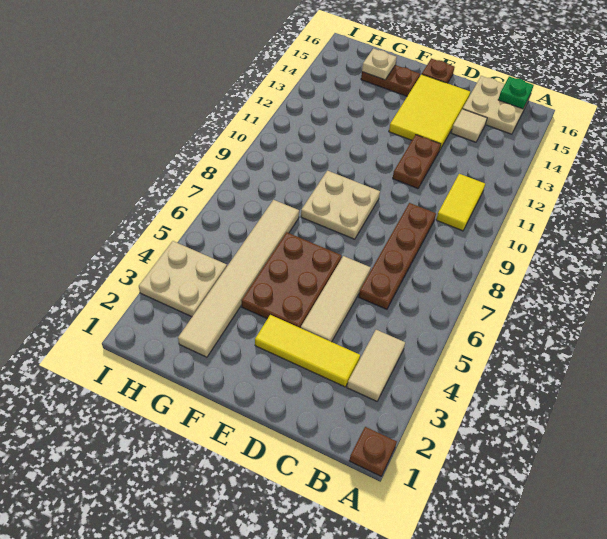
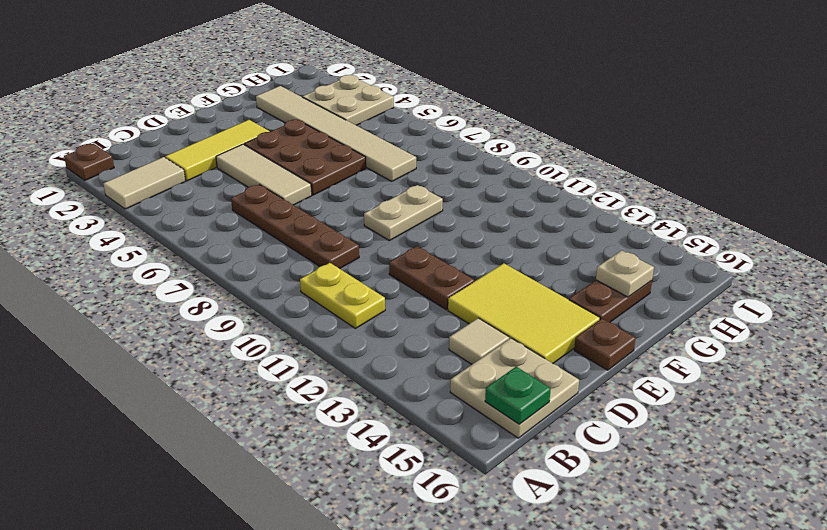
tan tile B3:B4 level 1 -> tan tile A3:B3 level 1
yellow tile B10:B11 level 1 -> yellow plate B10:B11 level 1
tan plate E8:F9 level 1 -> tan plate E9:F9 level 1

